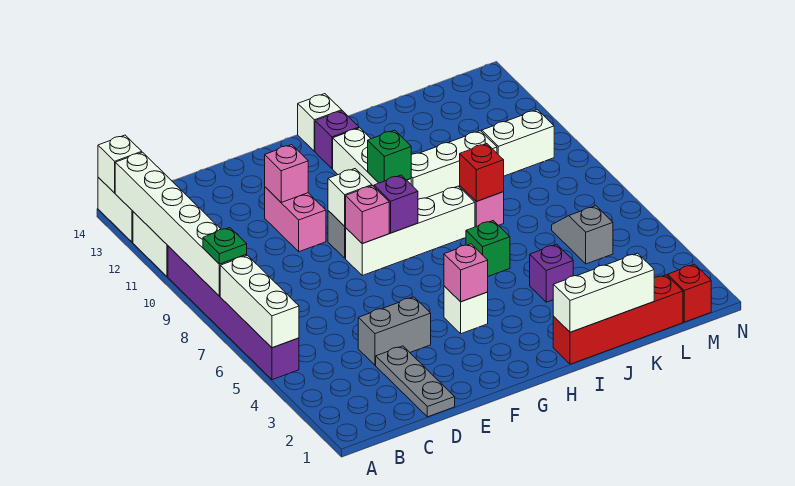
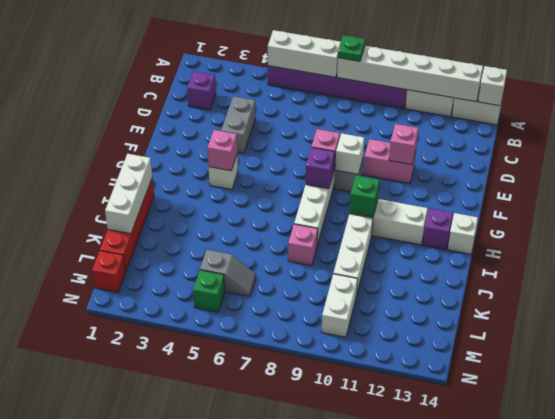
grey plate D1:D3 level 1 -> none
green brick I6 level 1 -> green brick M5 level 1
purple brick J4 level 1 -> purple brick C2 level 1
red brick J8 level 2 -> none

